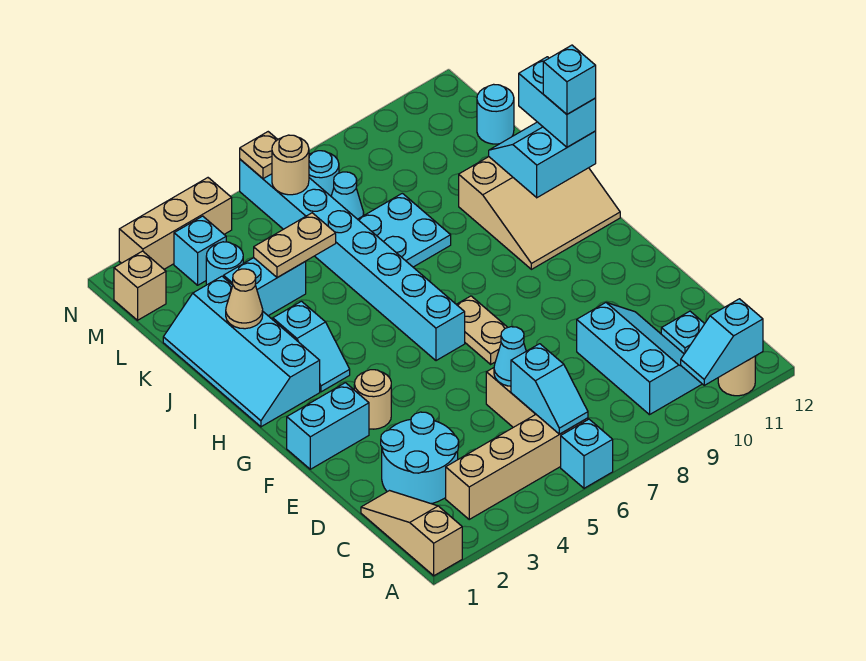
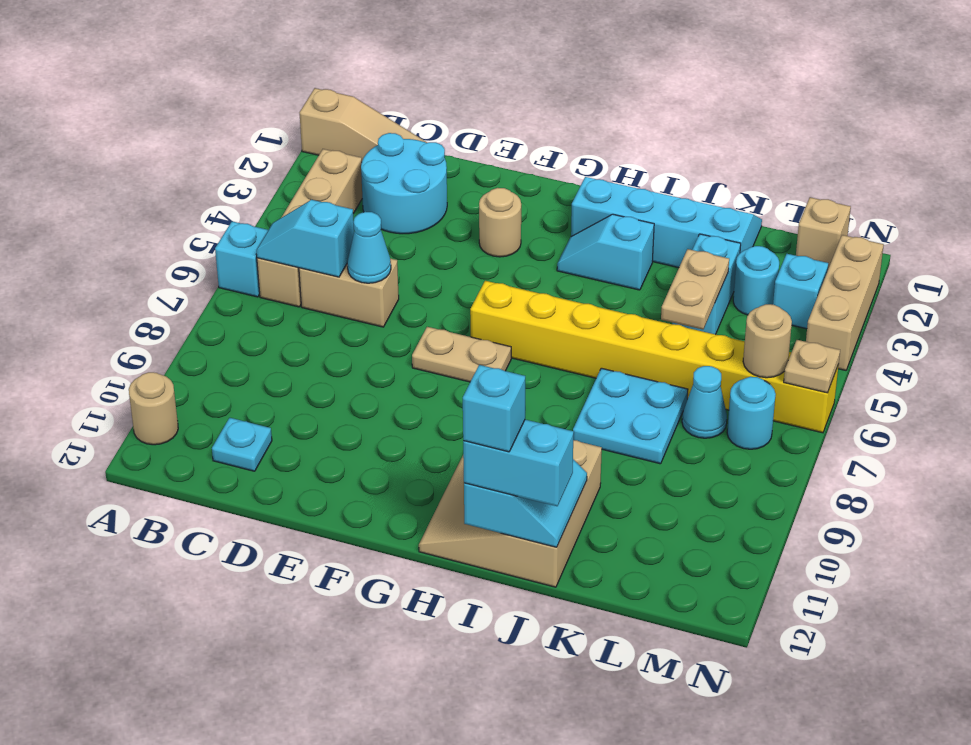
cyan slope A10:A11 level 2 top 11 -> none
cyan slope B9:D10 level 1 top 9 -> none
cyan brick F1:F2 level 1 -> none
cyan brick G6:N6 level 1 -> yellow brick G6:N6 level 1
tan cone J2 level 2 -> none
cyan round brick L12 level 1 -> none

